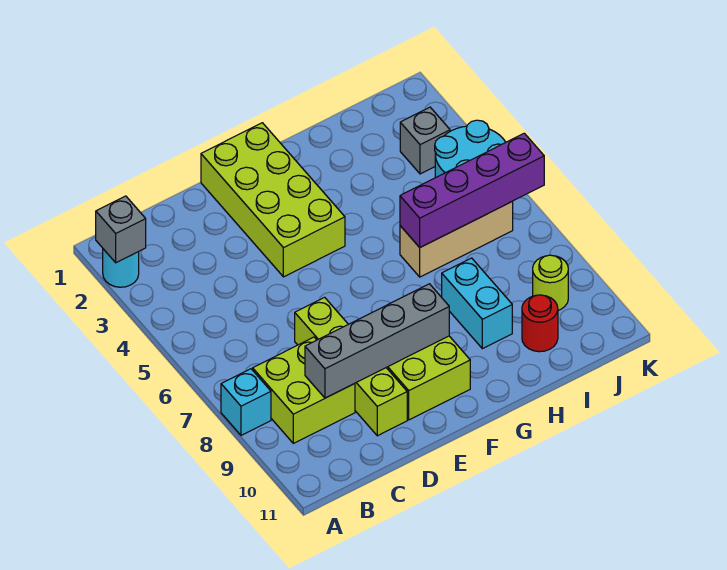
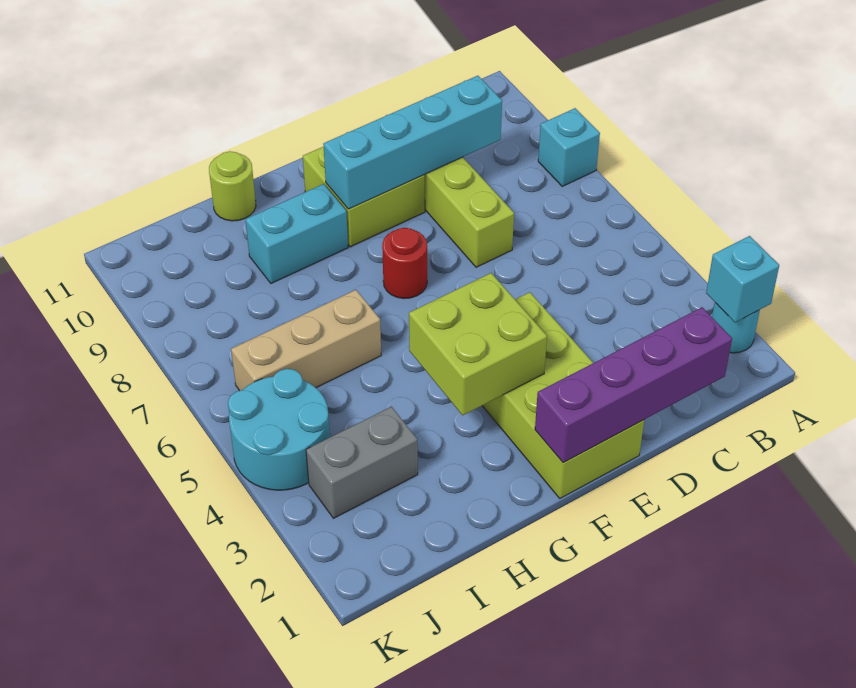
grey brick A2 level 2 -> cyan brick A2 level 2
lime brick B8:C9 level 1 -> lime brick F3:G4 level 2
grey brick C9:F9 level 2 -> cyan brick C9:F9 level 2
purple brick H6:K6 level 2 -> purple brick C1:F1 level 2
cyan brick H8:H9 level 1 -> cyan brick G9:H9 level 1
red round brick I10 level 1 -> red round brick F7 level 1
grey brick J3 level 1 -> grey brick I3:J3 level 1
lime round brick J9 level 1 -> lime round brick H11 level 1

